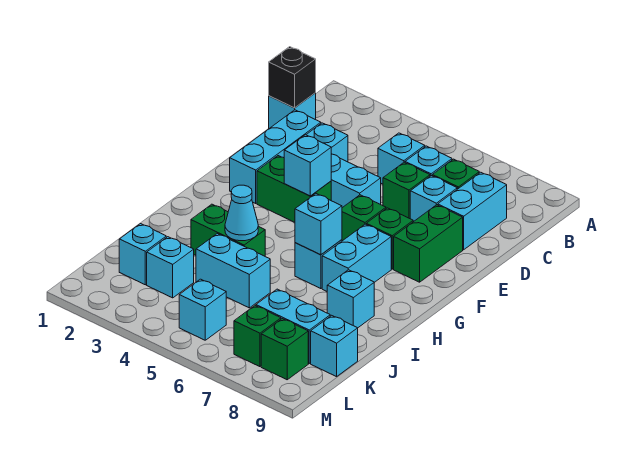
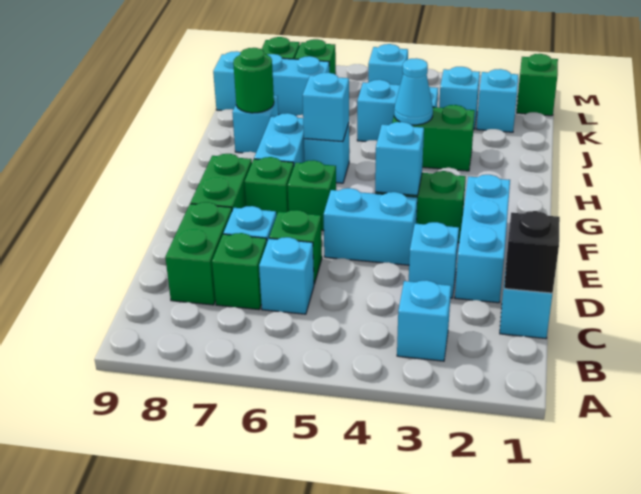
cyan brick C5 level 1 -> cyan brick B3 level 1
cyan brick C8:D8 level 1 -> green brick C8:D8 level 1
none -> green round brick I8 level 2
none -> green brick L1 level 1

